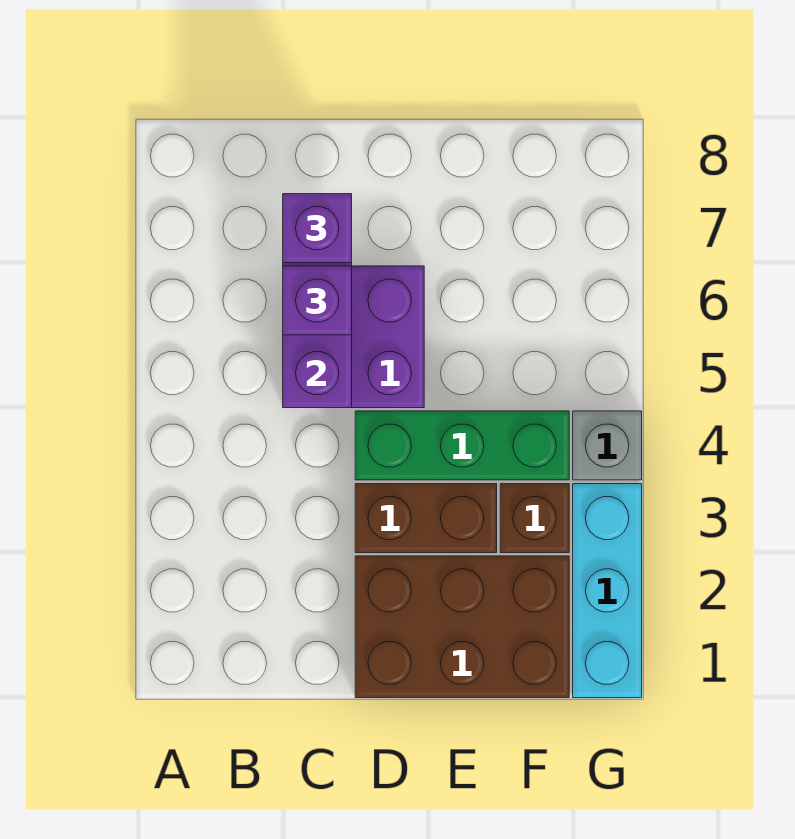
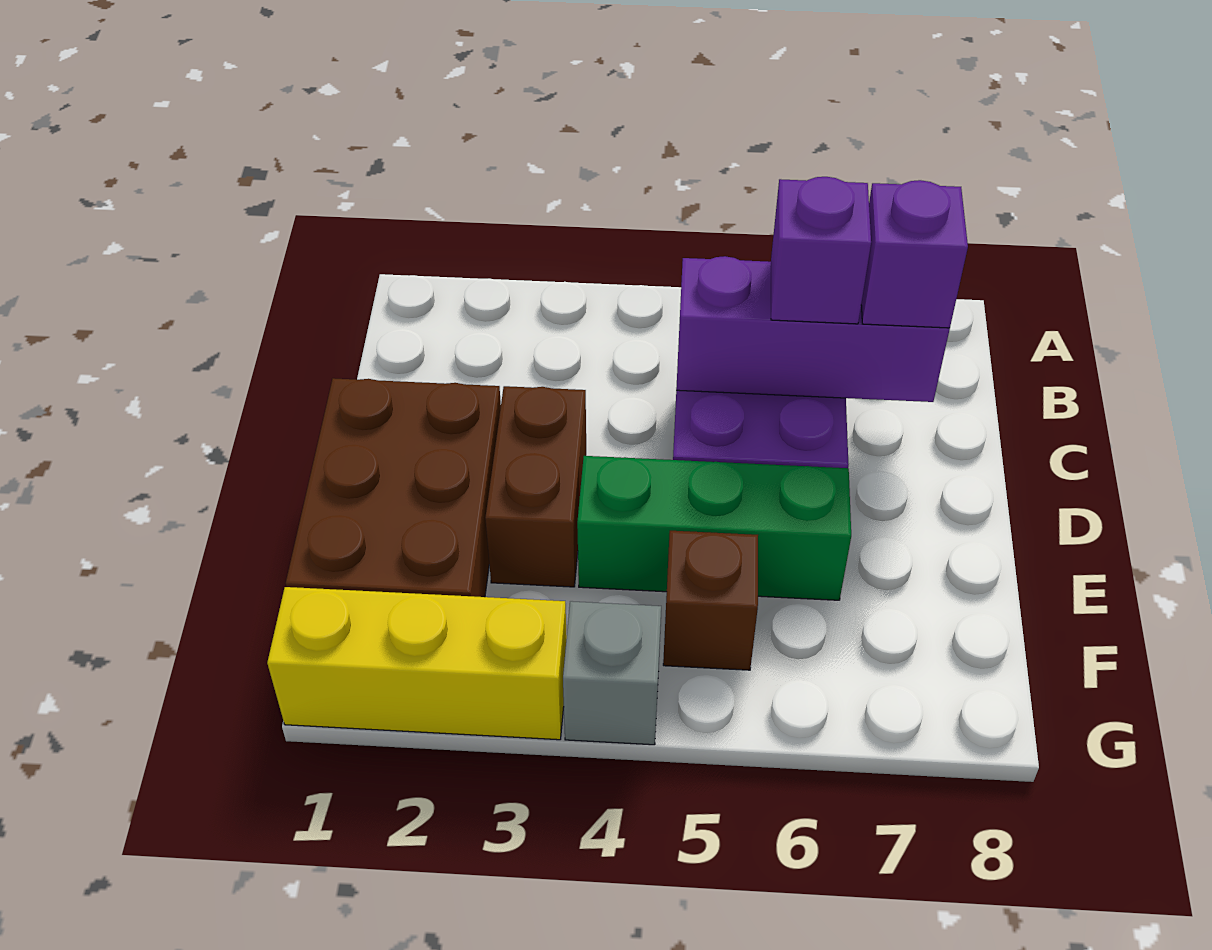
green brick D4:F4 level 1 -> green brick E4:E6 level 1
brown brick F3 level 1 -> brown brick F5 level 1
cyan brick G1:G3 level 1 -> yellow brick G1:G3 level 1

